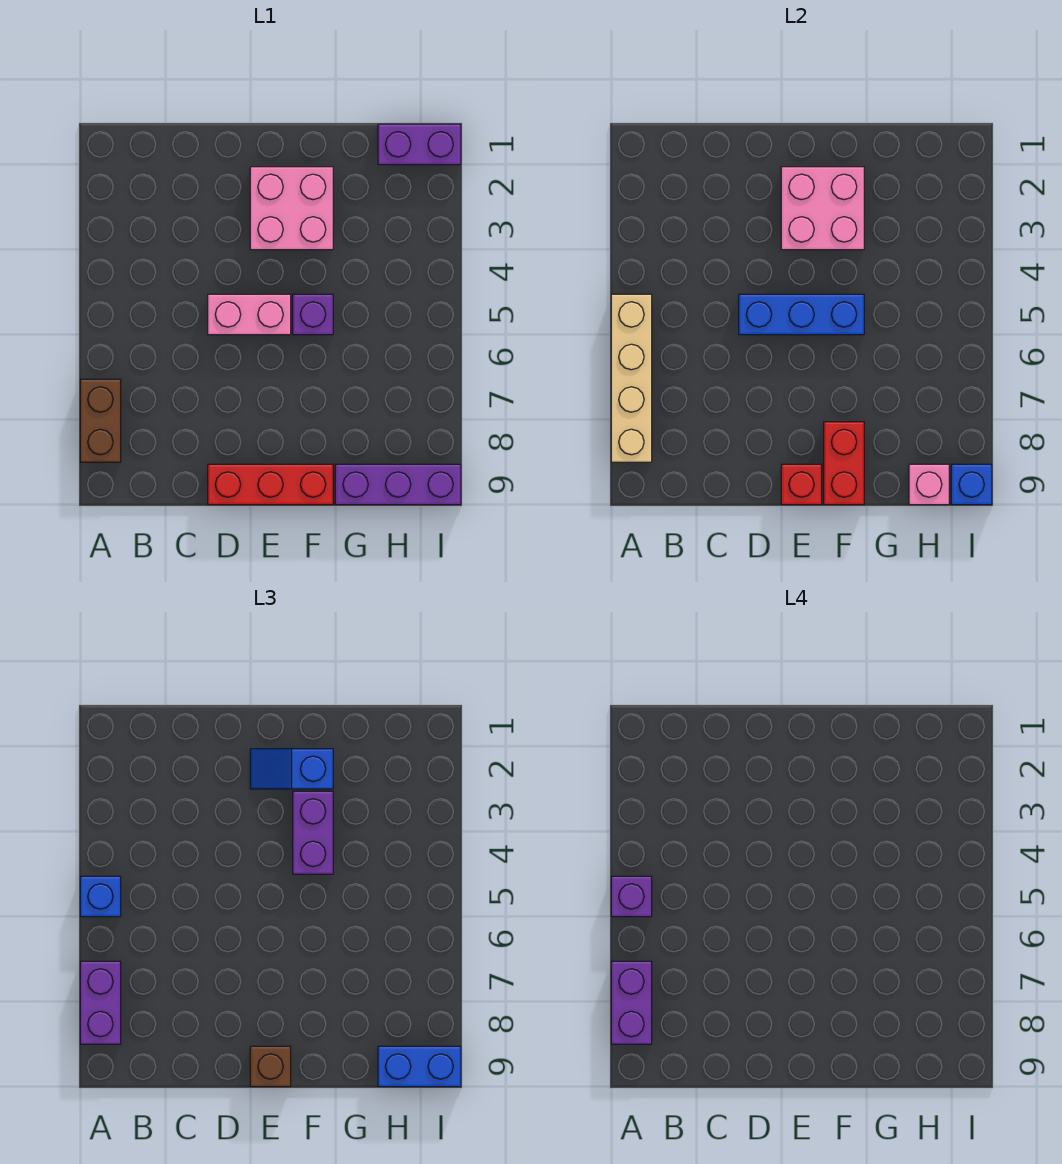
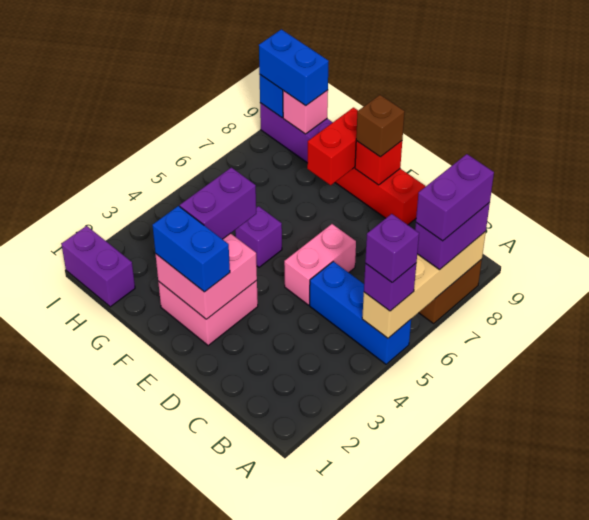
blue brick A5 level 3 -> purple brick A5 level 3
pink brick D5:E5 level 1 -> pink brick D5:D6 level 1
blue brick D5:F5 level 2 -> blue brick A5:C5 level 1
blue slope E2:F2 level 3 top F -> blue brick E2:F2 level 3

